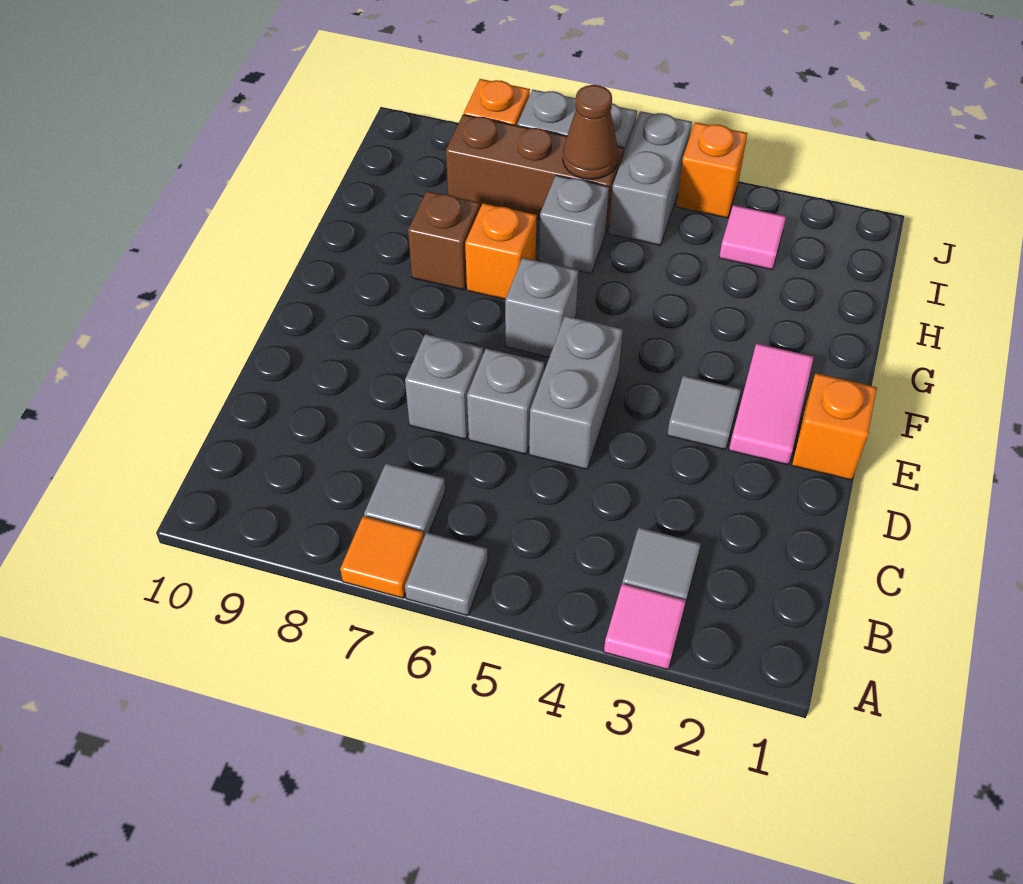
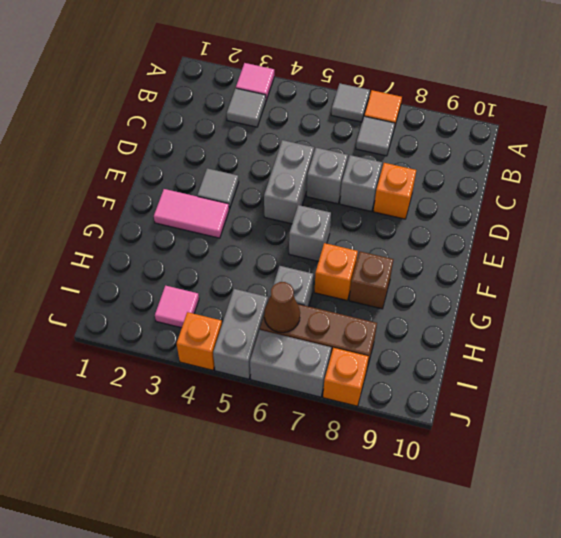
orange brick E1 level 1 -> orange brick D8 level 1
pink tile E2:F2 level 1 -> pink tile F2:F3 level 1

